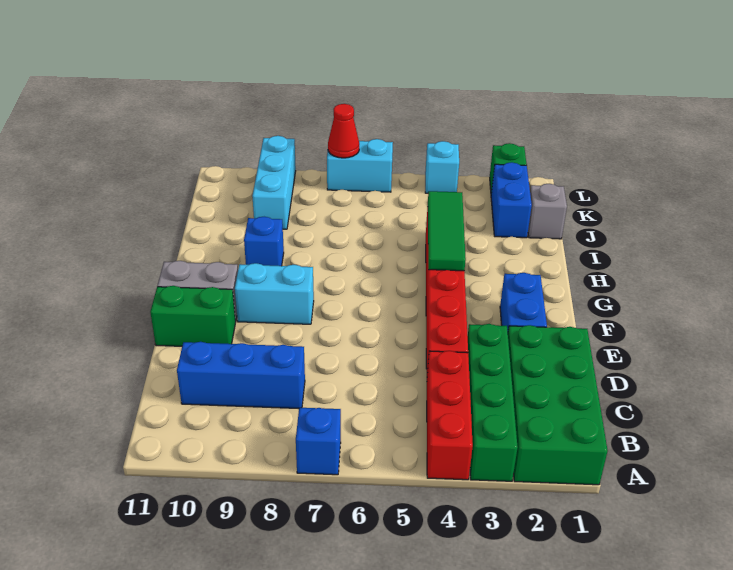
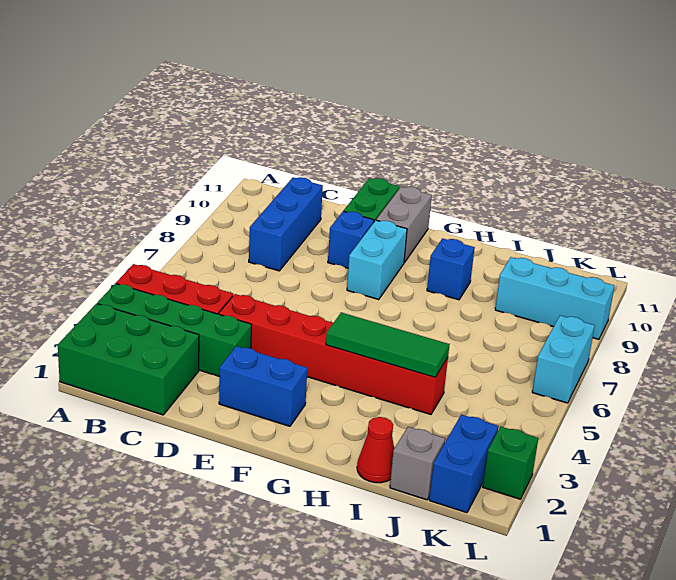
green brick A1:D2 level 1 -> green brick A1:C2 level 1
blue brick A7 level 1 -> blue brick E9 level 1
blue brick J2:K2 level 1 -> blue brick K1:K2 level 1
cyan brick L4 level 1 -> none
red cone L7 level 2 -> red cone I1 level 1

